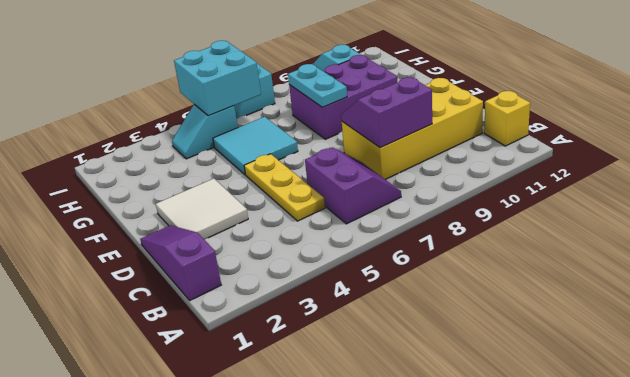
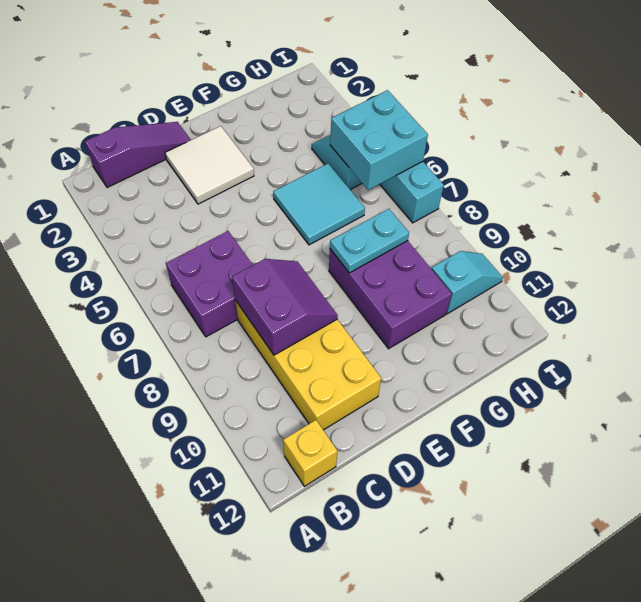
purple slope B6:C7 level 1 top 6 -> purple brick B6:C7 level 1
yellow plate C5:E5 level 1 -> none

